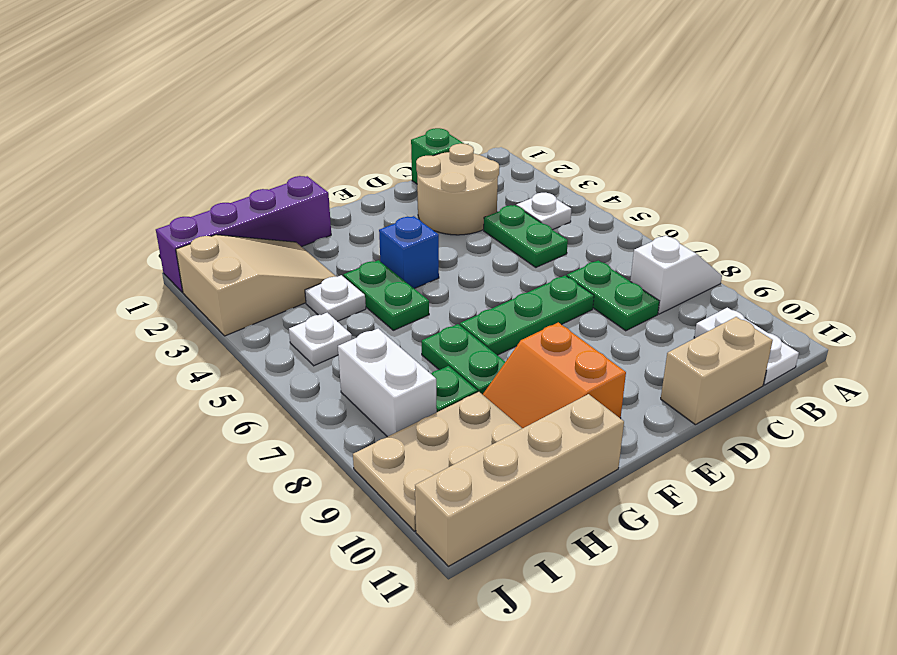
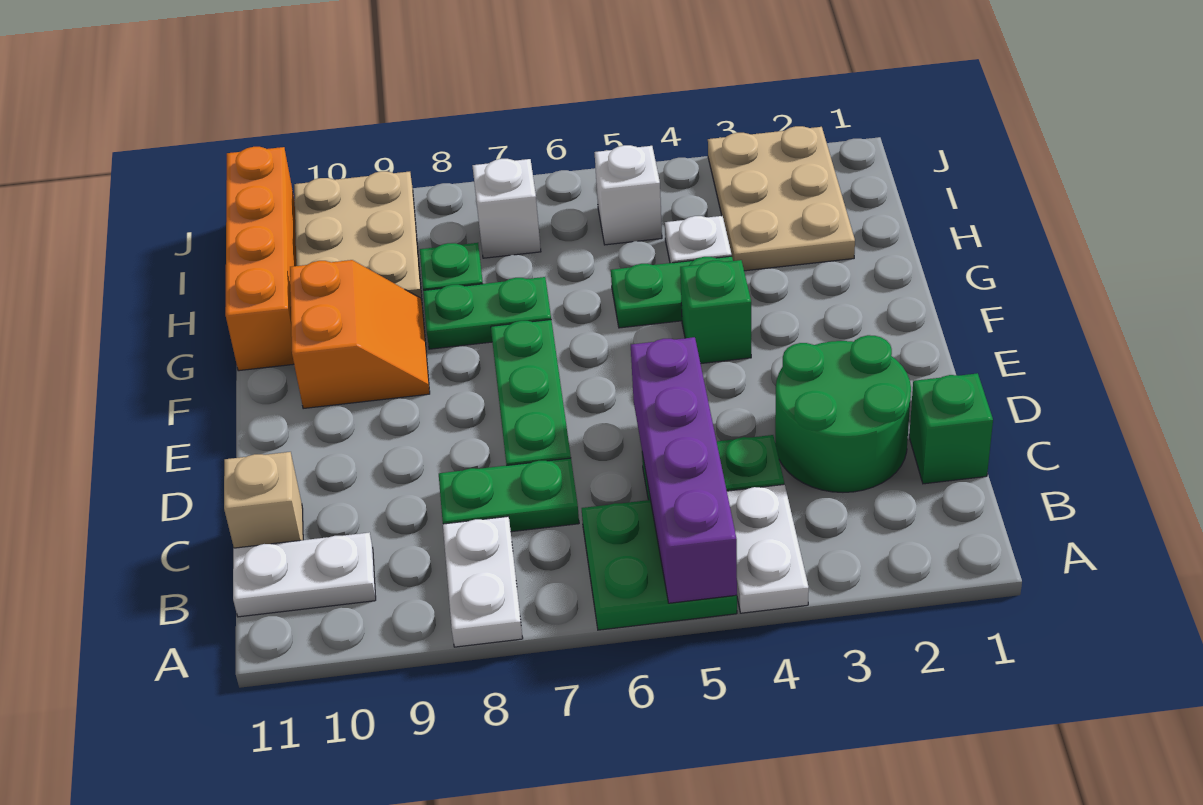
none -> green plate A5:B6 level 1
white slope A8:B8 level 1 top B -> white plate A8:B8 level 1
white plate B4 level 1 -> white plate A4:B4 level 1
tan round brick C2:D3 level 1 -> green round brick C2:D3 level 1
tan brick C11:D11 level 1 -> tan brick C11 level 1
blue brick F4 level 1 -> green brick F4 level 1
orange slope F9:G10 level 1 top F -> orange slope F9:G10 level 1 top 10
purple brick G1:J1 level 1 -> purple brick A5:D5 level 2
tan brick G11:J11 level 1 -> orange brick G11:J11 level 1
tan slope H2:J3 level 1 top J -> tan plate H2:J3 level 1
white plate I5 level 1 -> white brick I5 level 1
white brick I7:I8 level 1 -> white brick I7 level 1

